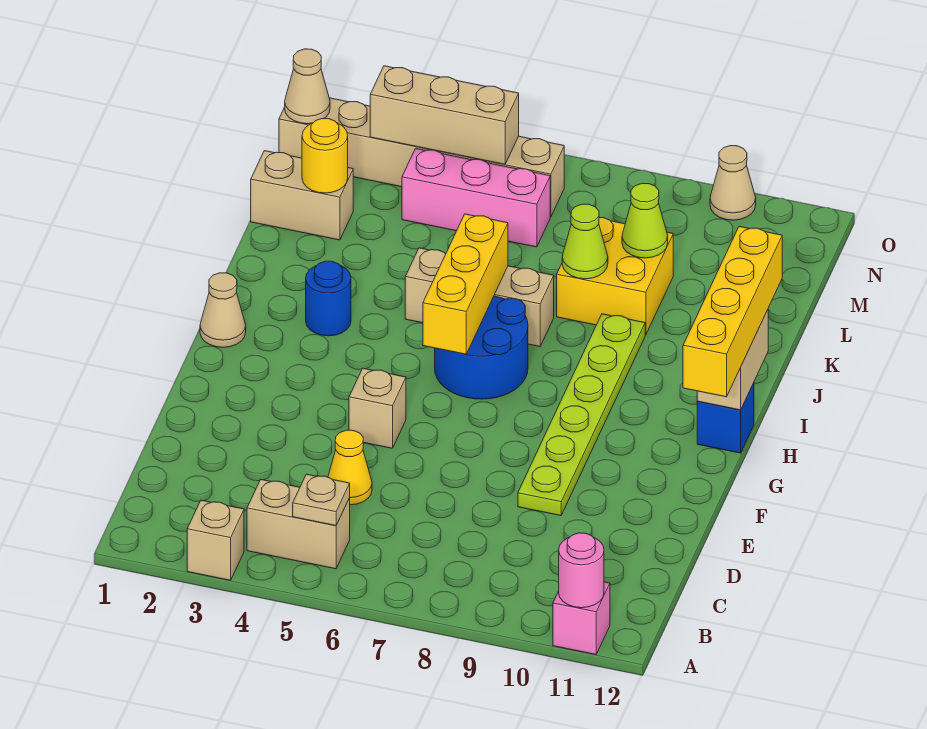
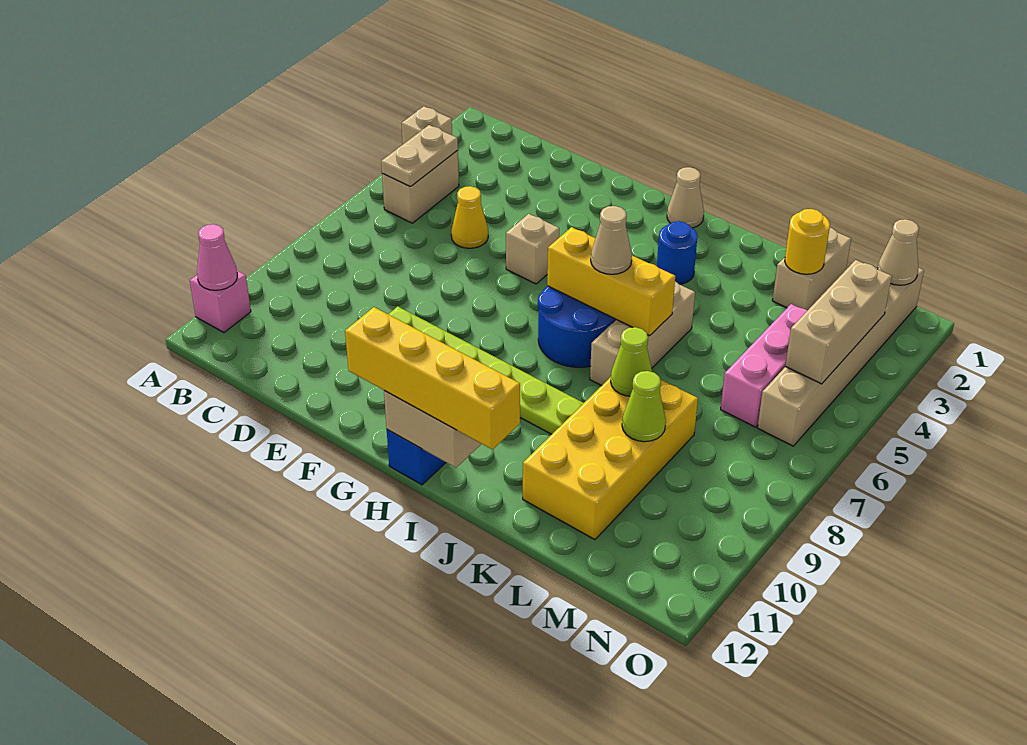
pink round brick A11 level 2 -> pink cone A11 level 2
tan plate B5 level 2 -> tan plate B4:B5 level 2
yellow brick K8:L9 level 1 -> yellow brick K8:L11 level 1
tan cone O10 level 1 -> tan cone I6 level 3

